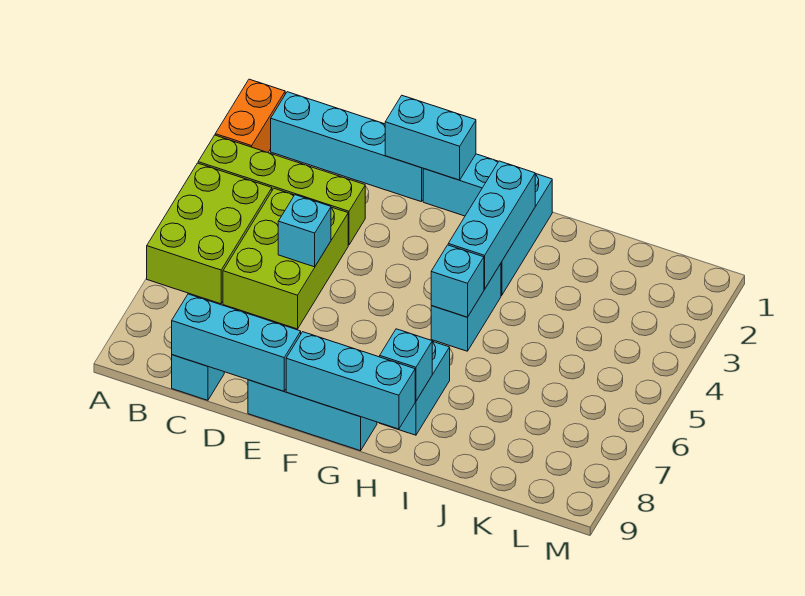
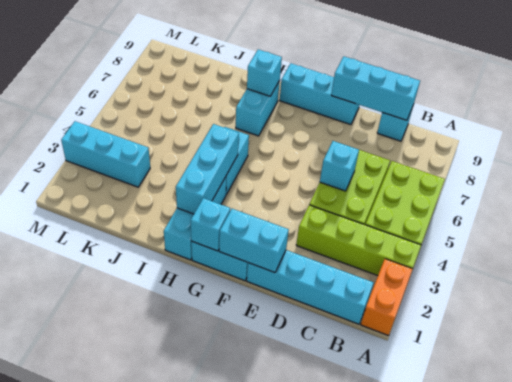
cyan brick F9:H9 level 2 -> cyan brick K3:M3 level 1
cyan brick H5 level 2 -> cyan brick G1 level 2

